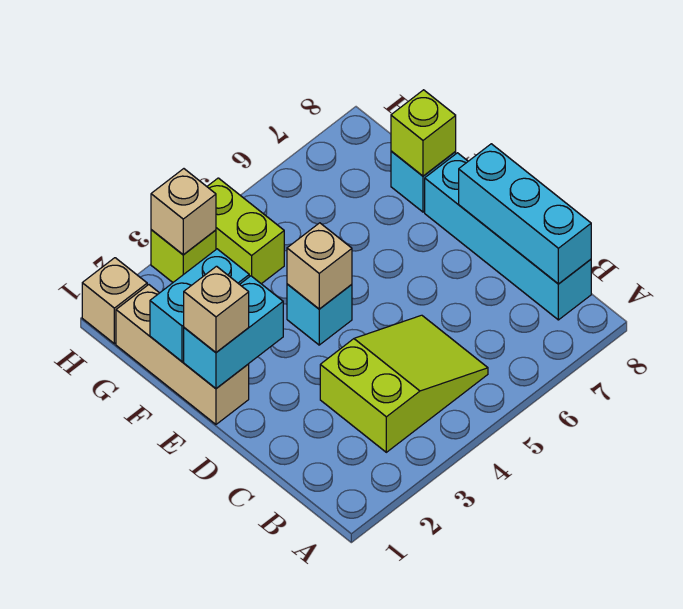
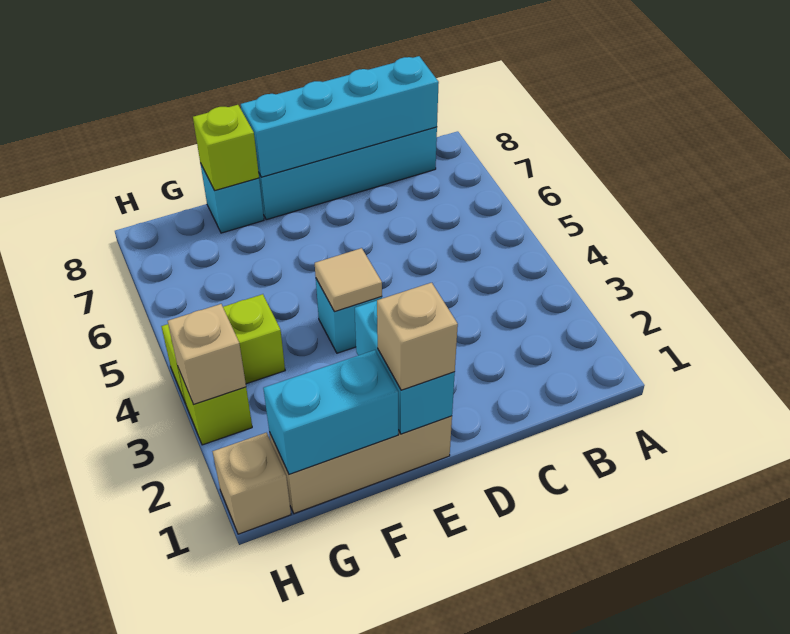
lime slope B3:C5 level 1 top 3 -> none
cyan brick B8:D8 level 2 -> cyan brick B8:E8 level 2
tan brick E4 level 2 -> tan tile E4 level 2
cyan brick F1:F2 level 2 -> cyan brick F1:G1 level 2

